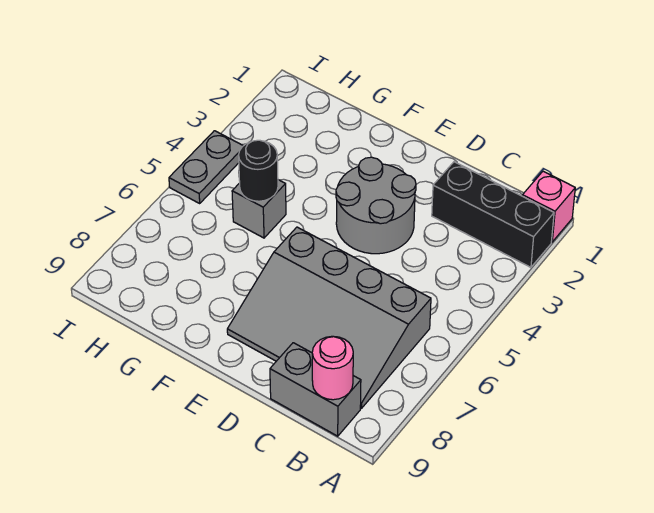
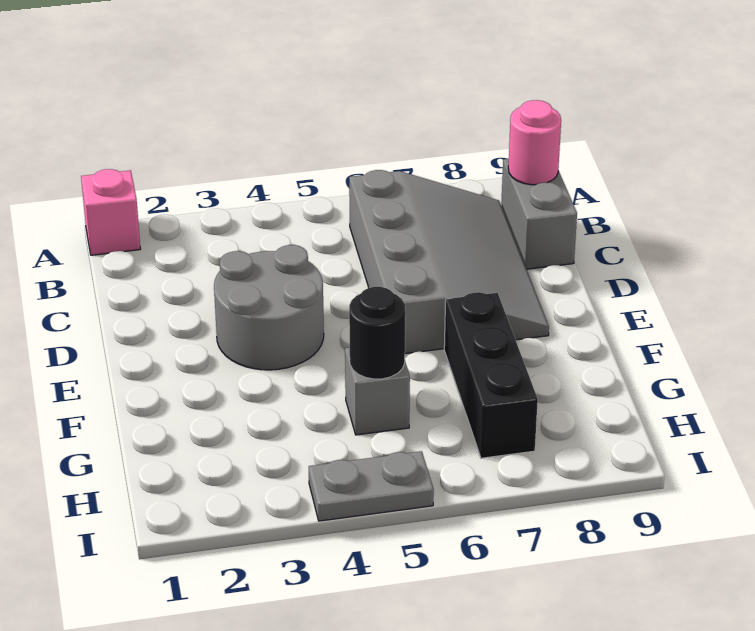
black brick A2:C2 level 1 -> black brick F7:H7 level 1

